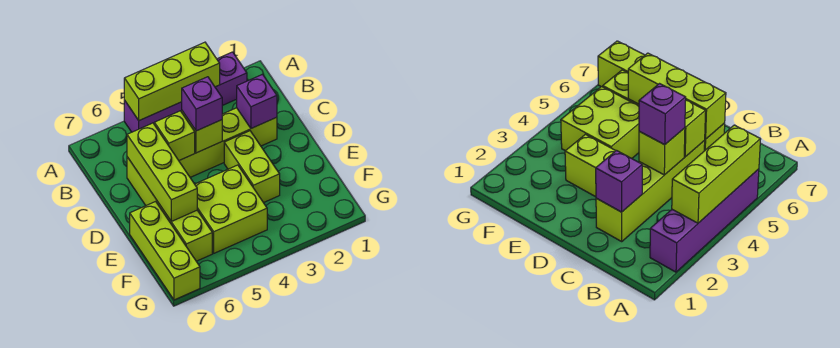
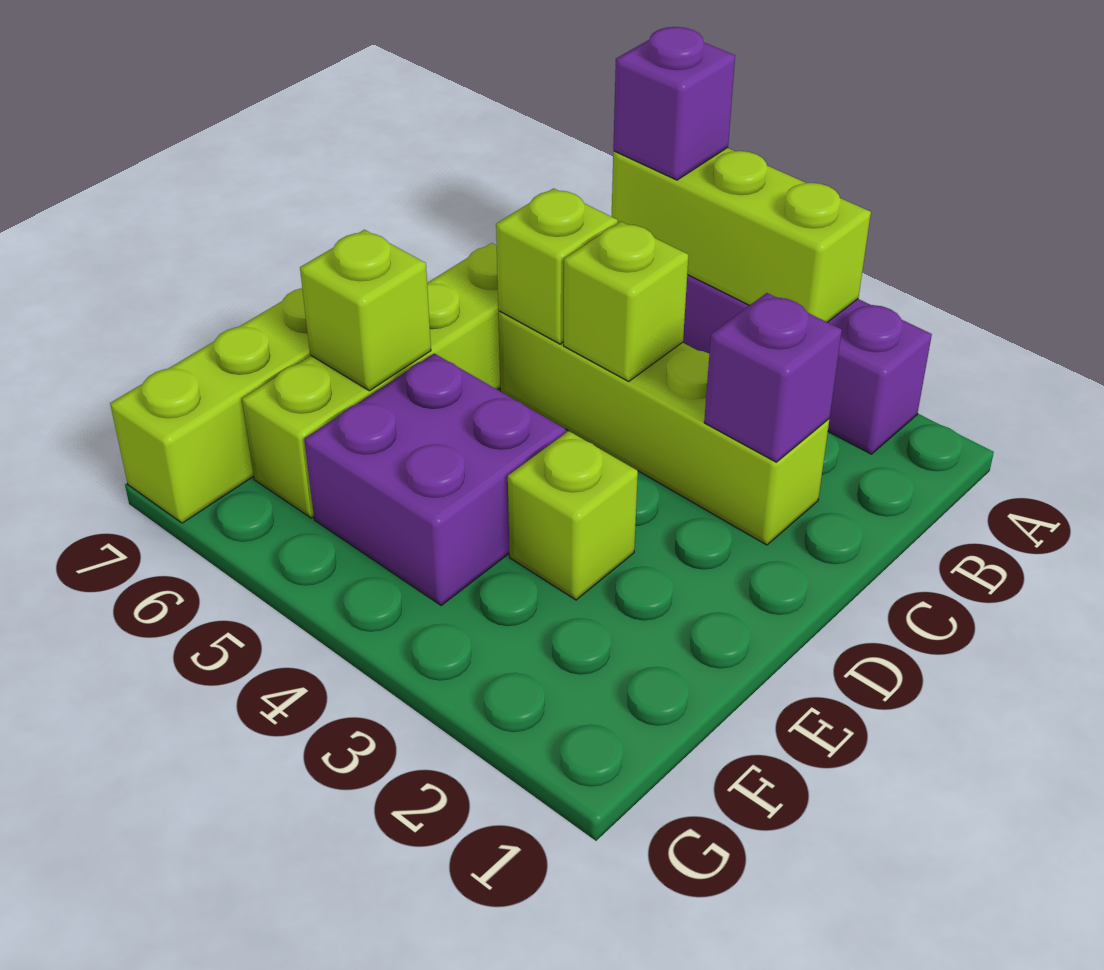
purple brick C4 level 3 -> purple brick A5 level 3
lime brick C6:E6 level 2 -> lime brick E6 level 2
lime brick D3:E3 level 1 -> lime brick E3 level 1
lime brick E4:F5 level 1 -> purple brick E4:F5 level 1

